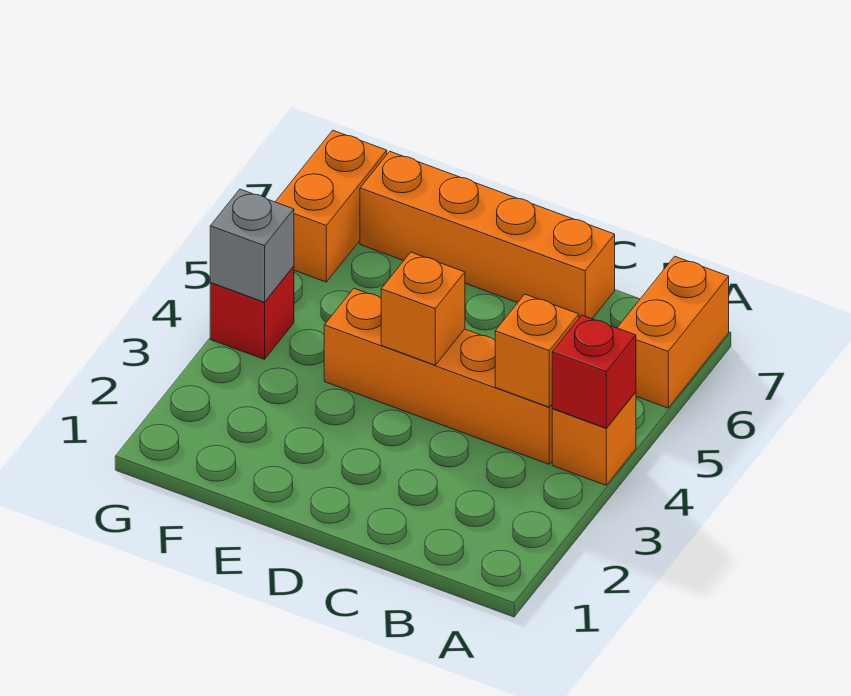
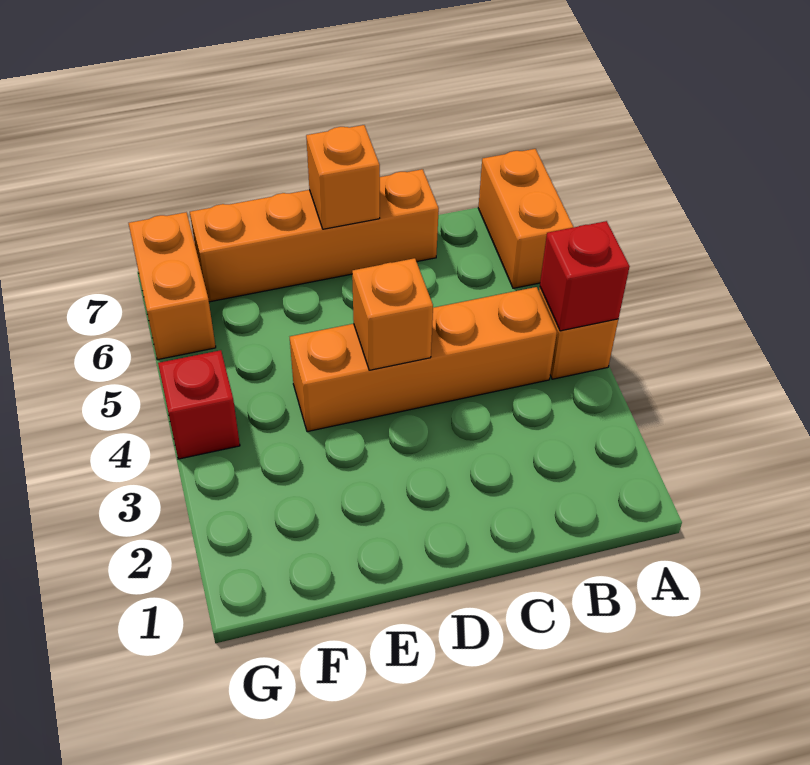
orange brick B4 level 2 -> orange brick D7 level 2
grey brick G4 level 2 -> none

